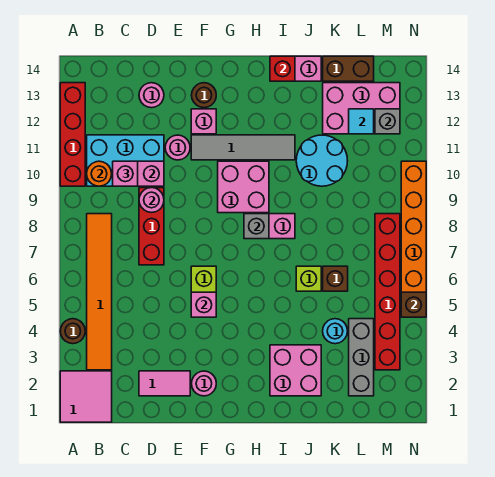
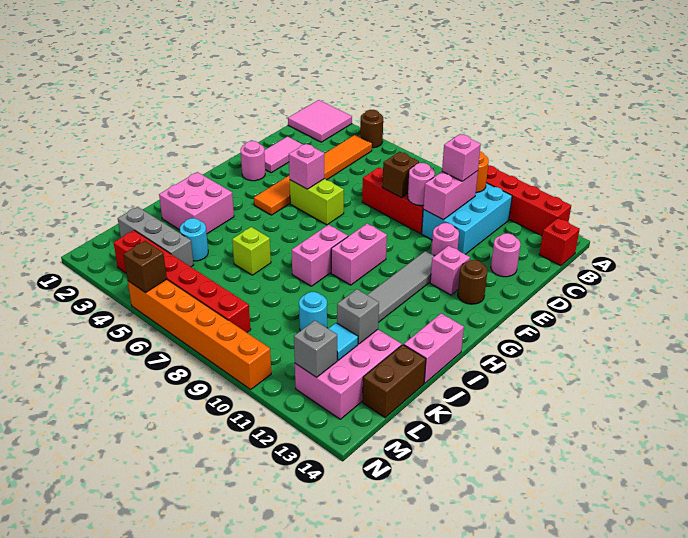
orange tile B3:B8 level 1 -> orange tile B4:G4 level 1
pink brick G9:H10 level 1 -> pink brick G9:H9 level 1
grey brick H8 level 2 -> grey brick K12 level 2
red brick I14 level 2 -> red brick B14 level 1
cyan round brick J10:K11 level 1 -> cyan round brick K10 level 1
brown brick K6 level 1 -> brown brick D8 level 2

